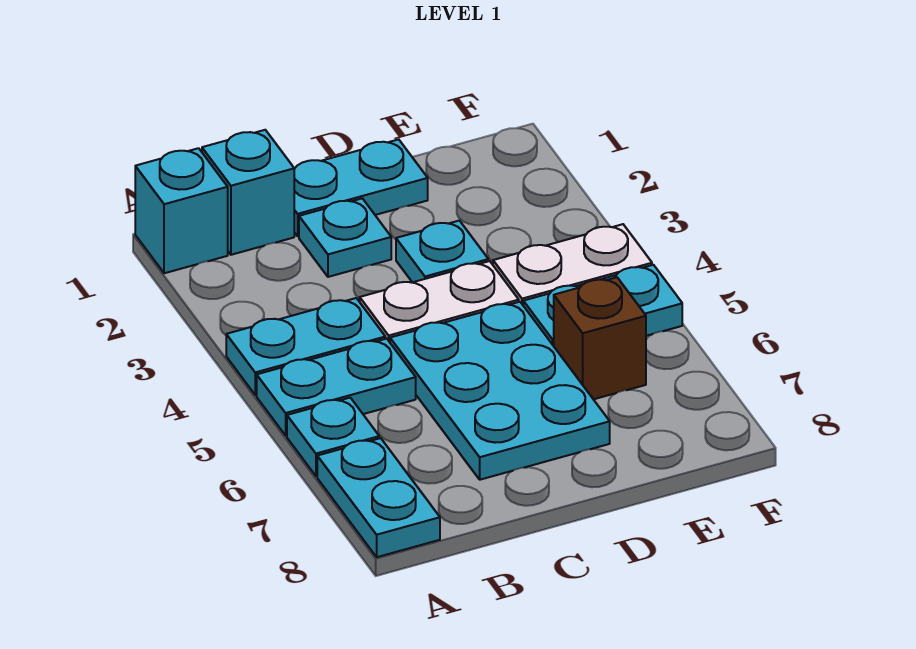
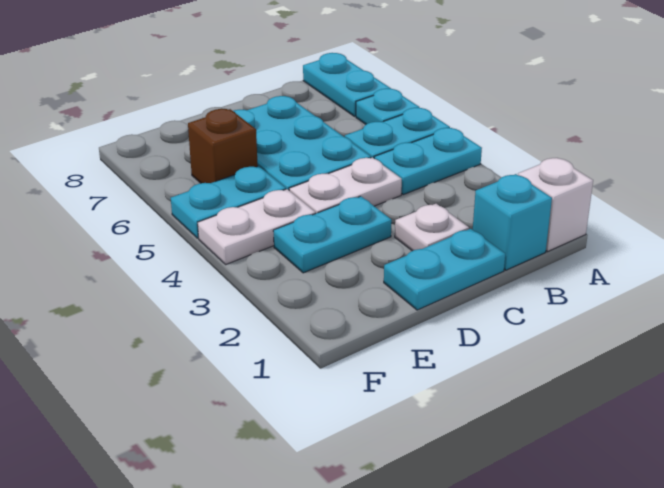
cyan brick A1 level 1 -> white brick A1 level 1
cyan plate C2 level 1 -> white plate C2 level 1
cyan plate D3 level 1 -> cyan plate D3:E3 level 1

